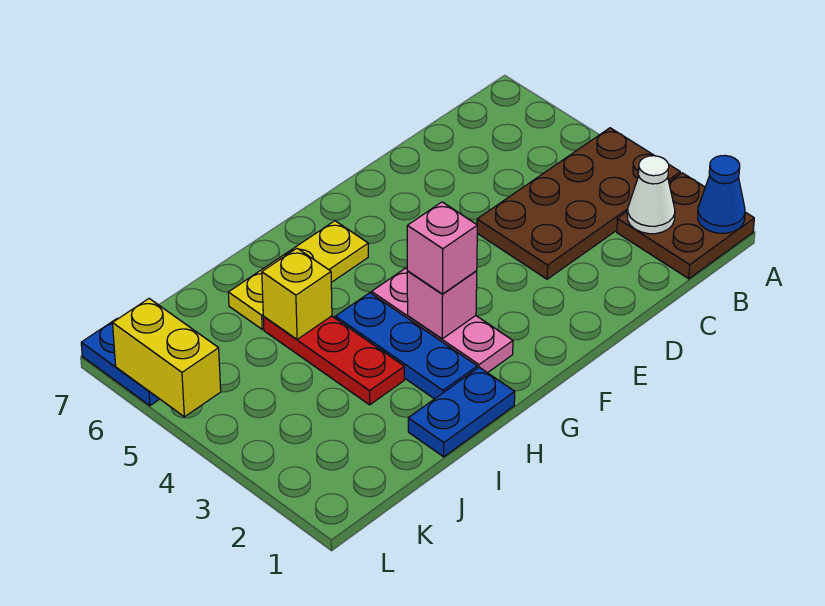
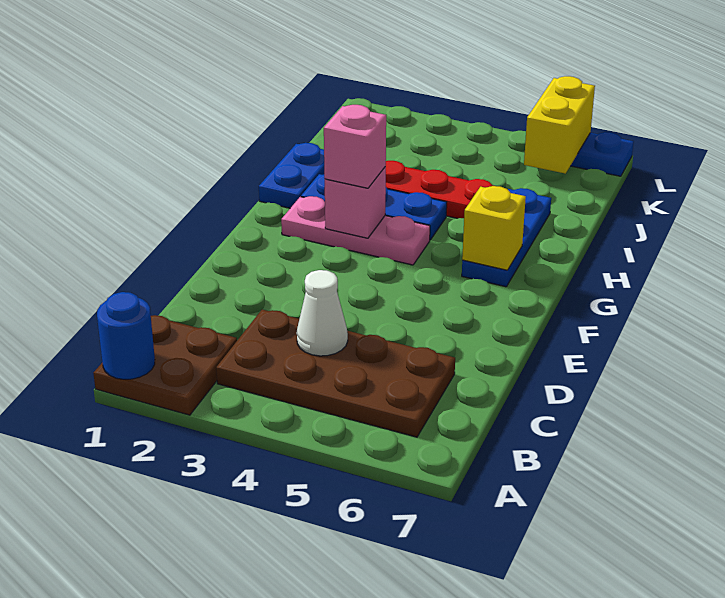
blue cone A1 level 2 -> blue round brick A1 level 2
brown plate A3:D4 level 1 -> brown plate B3:C6 level 1
white cone B2 level 2 -> white cone C4 level 2
yellow plate G6:I6 level 1 -> blue plate G6:I6 level 1
yellow brick I5 level 2 -> yellow brick G6 level 2
yellow brick L5:L6 level 2 -> yellow brick K6:L6 level 2

